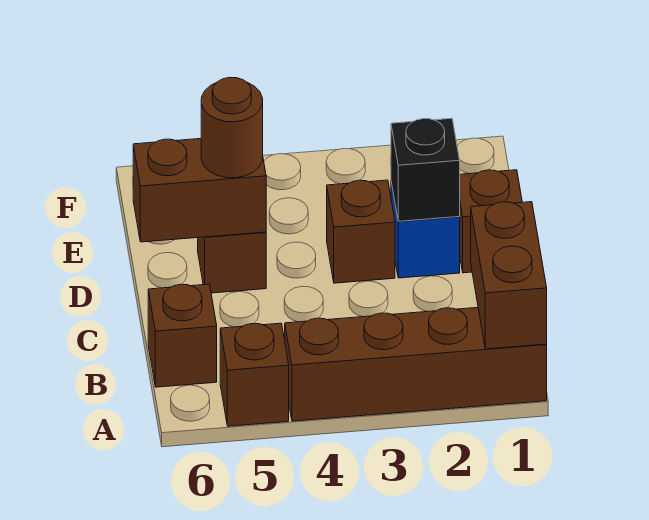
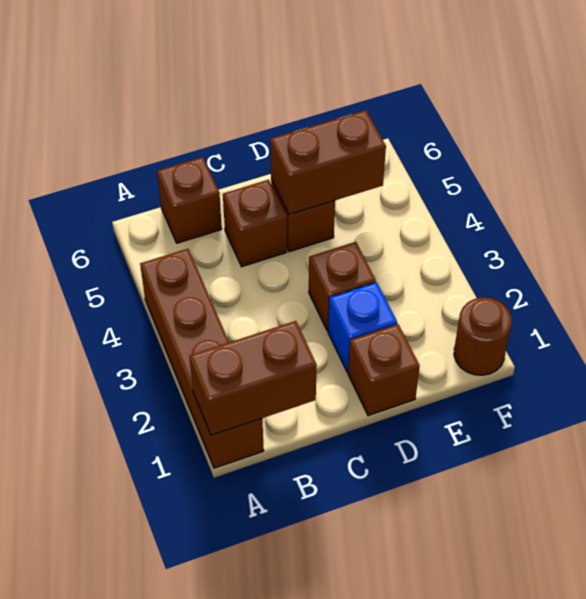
brown brick A5 level 1 -> brown brick C5 level 1
black brick D2 level 2 -> none
brown brick D5:D6 level 2 -> brown brick D5:E5 level 2
brown round brick D5 level 3 -> brown round brick F1 level 1

